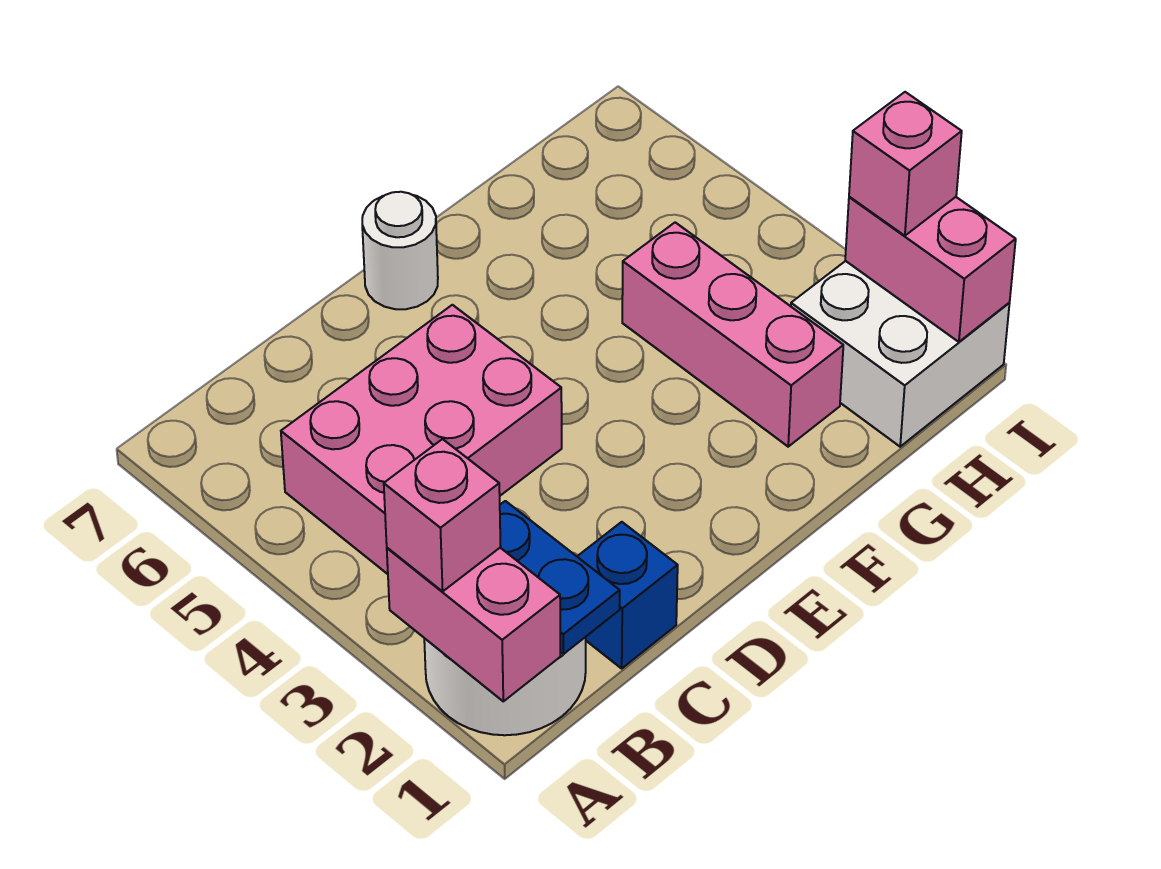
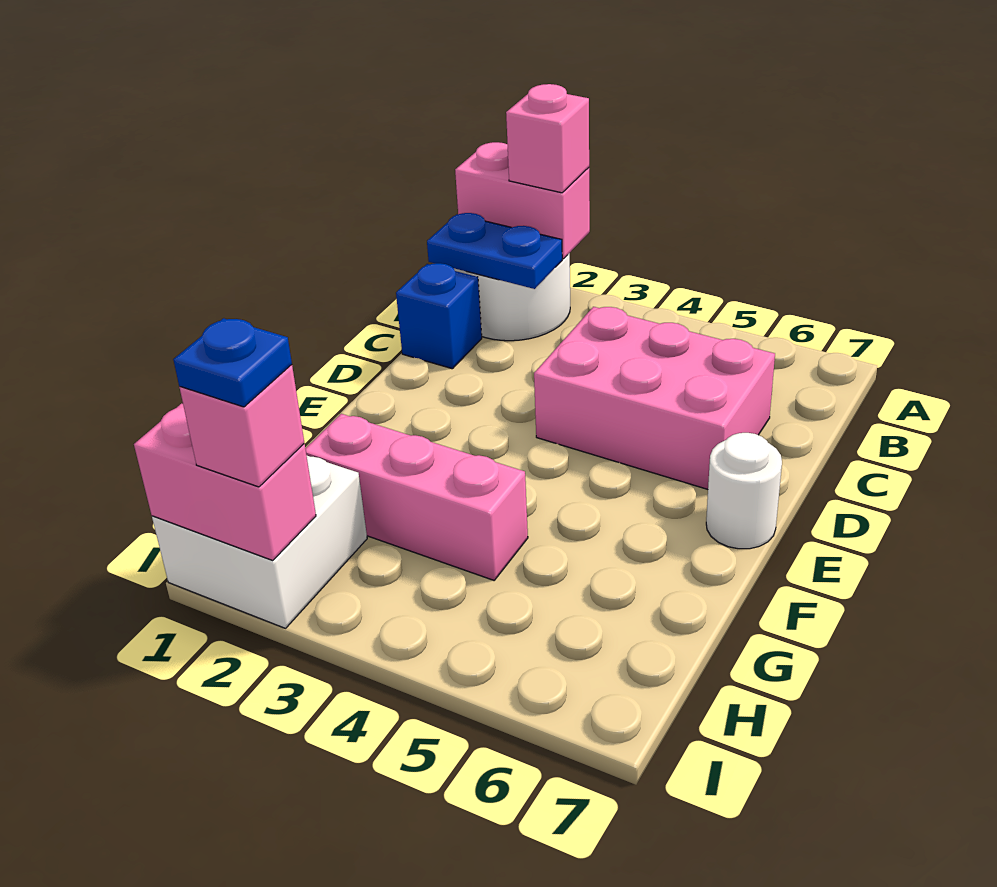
pink brick B4:D5 level 1 -> pink brick C4:D6 level 1
none -> blue plate I2 level 4

